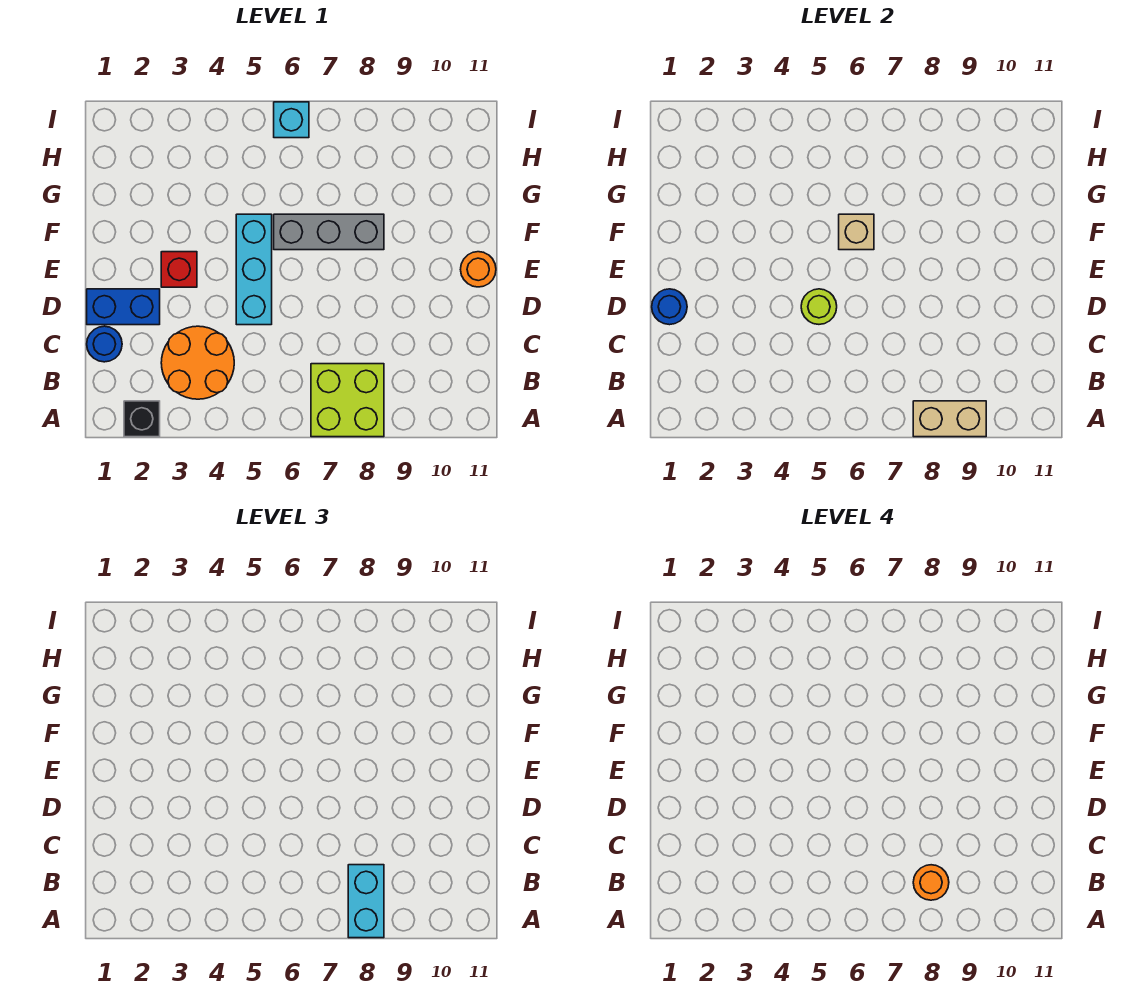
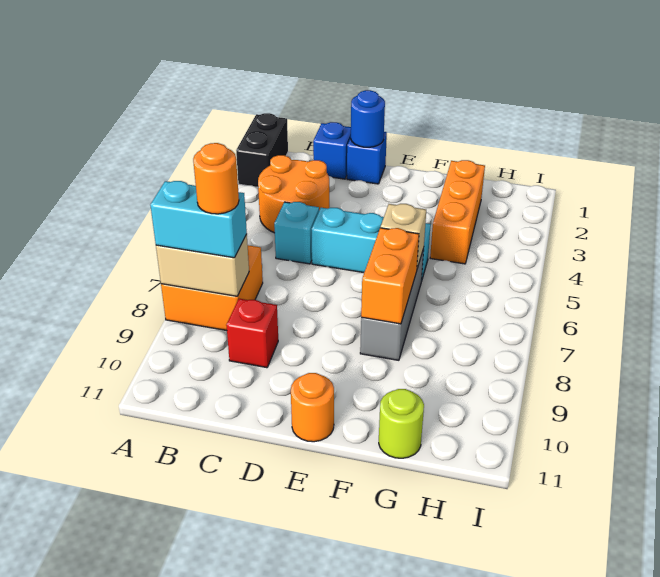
black brick A2 level 1 -> black brick A1:A2 level 1
lime brick A7:B8 level 1 -> orange brick A7:B8 level 1
tan brick A8:A9 level 2 -> tan brick A8:B8 level 2
blue round brick C1 level 1 -> blue brick C1 level 1
blue brick D1:D2 level 1 -> blue brick D1 level 1
lime round brick D5 level 2 -> lime round brick G11 level 1
red brick E3 level 1 -> red brick C9 level 1
none -> orange brick F7:F8 level 2
none -> orange brick G2:G4 level 1
cyan brick I6 level 1 -> cyan brick C5 level 1

